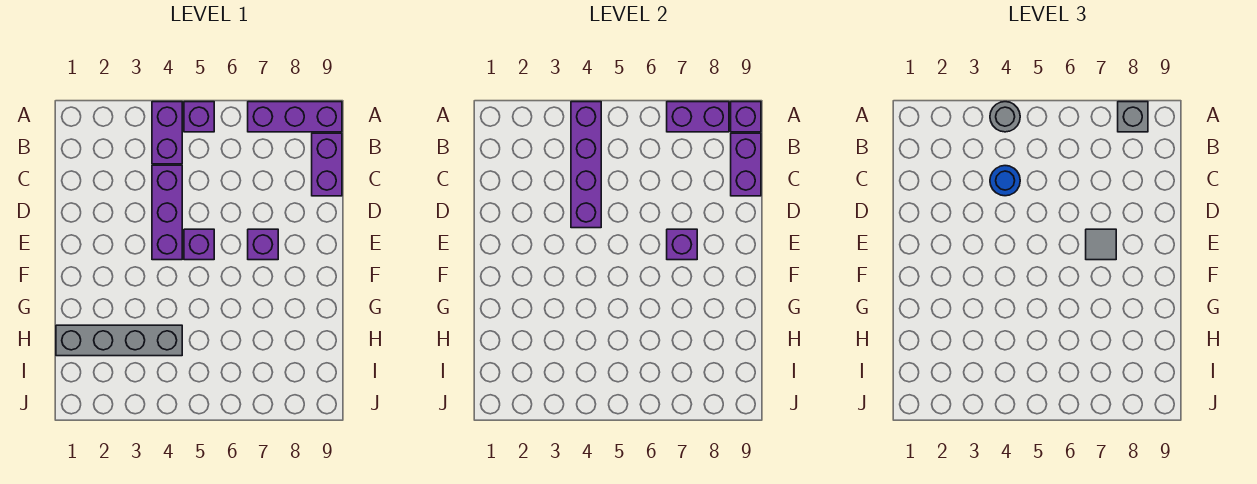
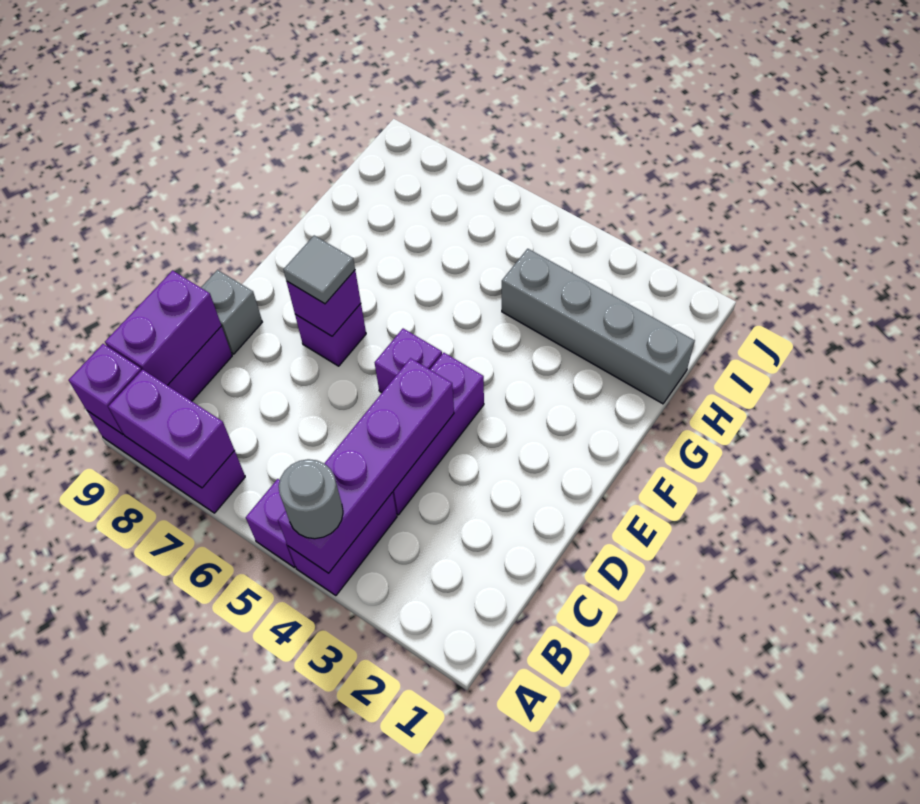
grey brick A8 level 3 -> grey brick D9 level 1
blue round brick C4 level 3 -> none

